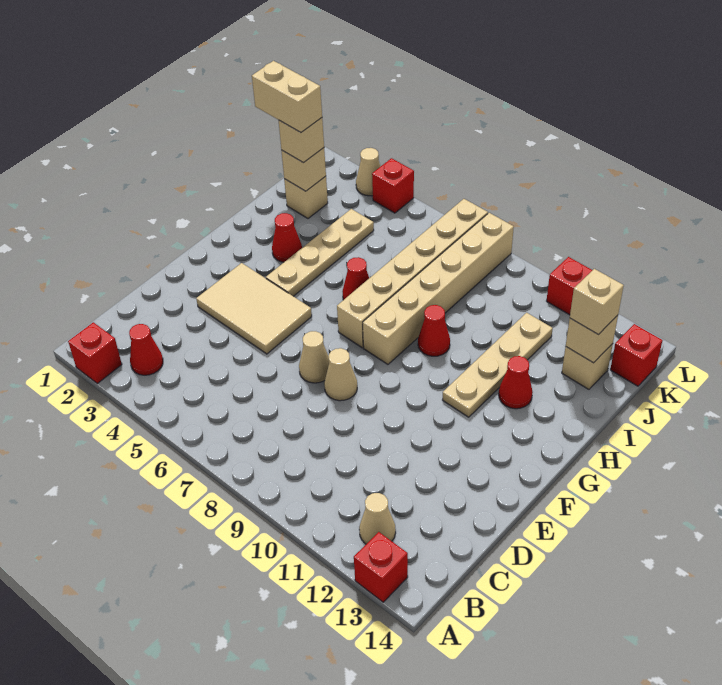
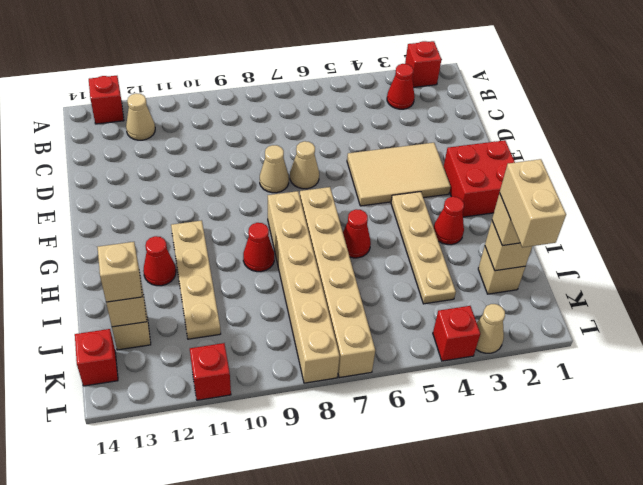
none -> red brick F1:G2 level 1
tan brick J1:J2 level 4 -> tan brick J2:K2 level 4

